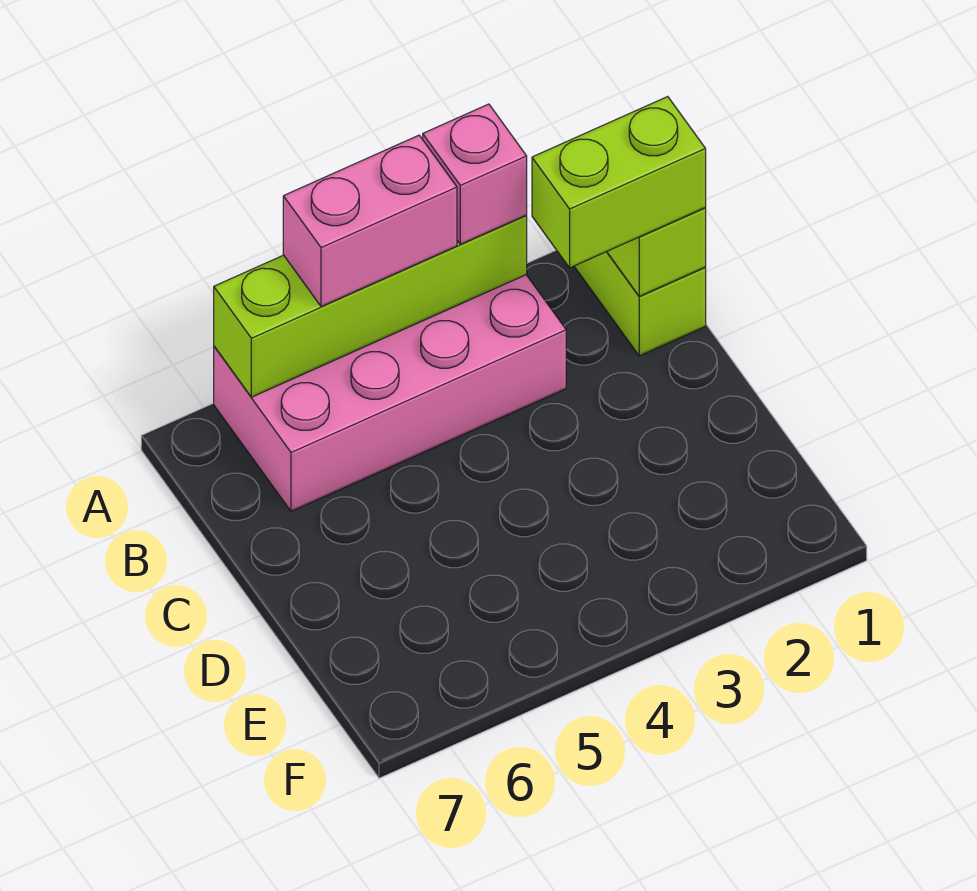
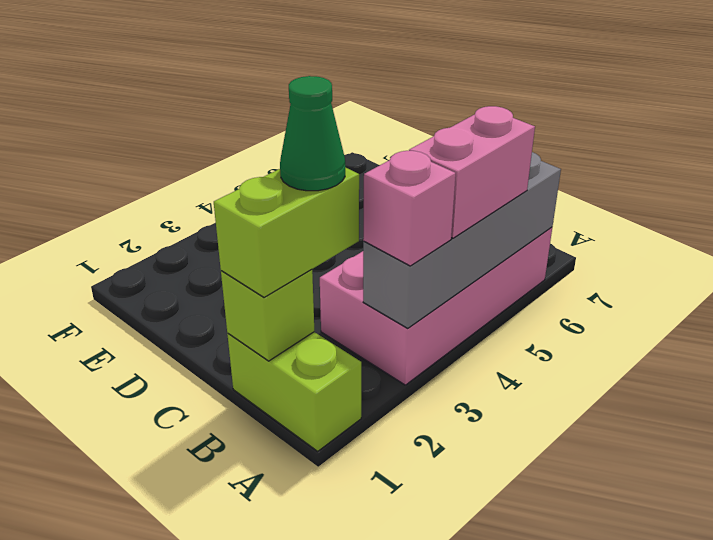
lime brick A3:A6 level 2 -> grey brick A3:A6 level 2
none -> green cone B2 level 4

